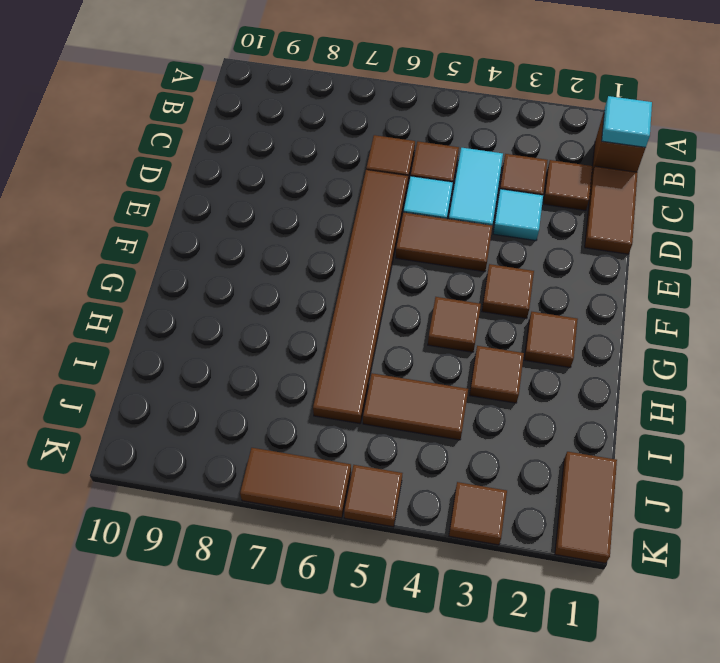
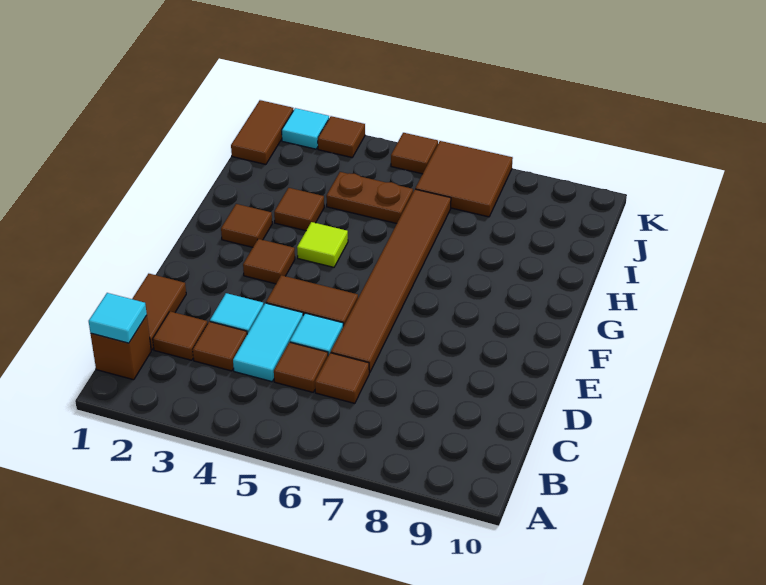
brown tile G4 level 1 -> lime tile G4 level 1
brown tile I4:I5 level 1 -> brown plate I4:I5 level 1
none -> cyan tile K2 level 1
brown tile K6:K7 level 1 -> brown tile J6:K7 level 1

